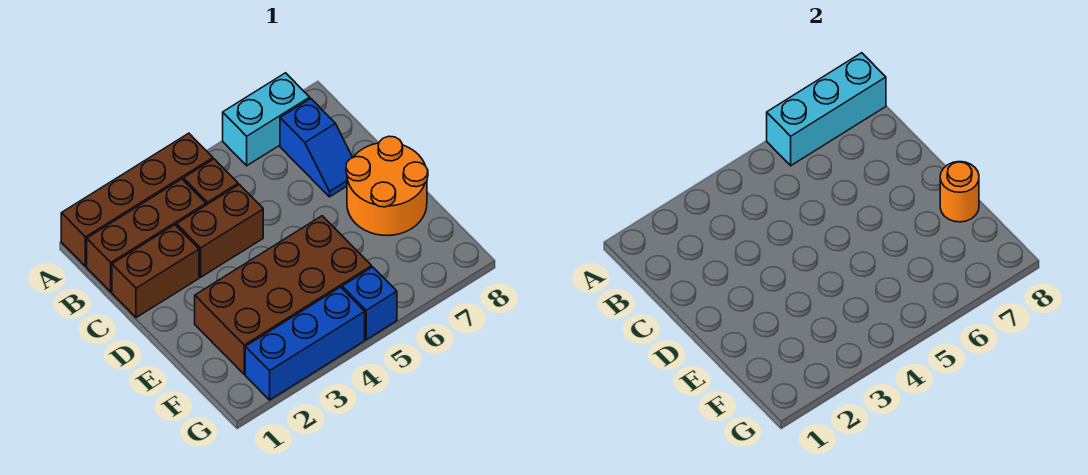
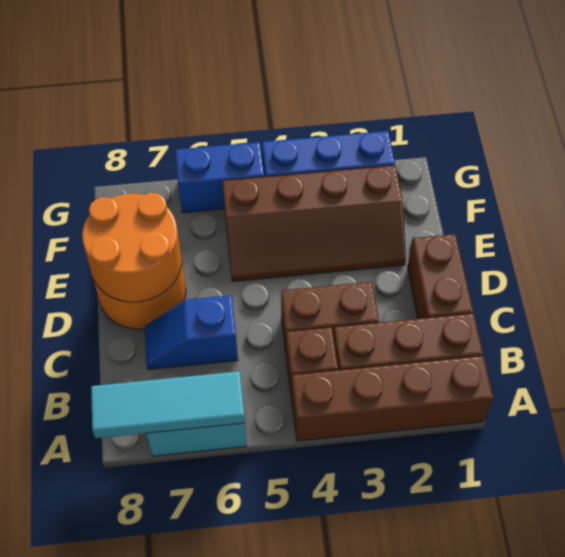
cyan brick A6:A8 level 2 -> cyan tile A6:A8 level 2
blue slope B7:C7 level 1 top B -> blue slope C6:C7 level 1 top 6
brown brick C1:C2 level 1 -> brown brick C1:D1 level 1
brown brick E2:F5 level 1 -> brown slope E2:F5 level 1 top F
orange round brick E8 level 2 -> orange round brick D7:E8 level 2
blue brick G5 level 1 -> blue brick G5:G6 level 1

